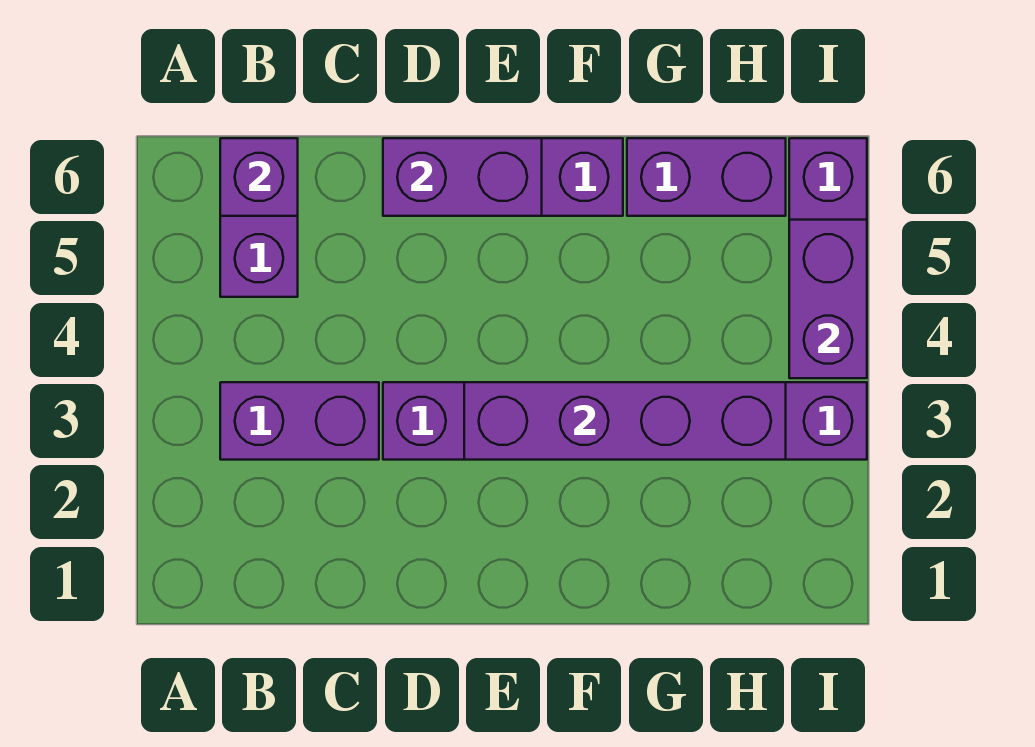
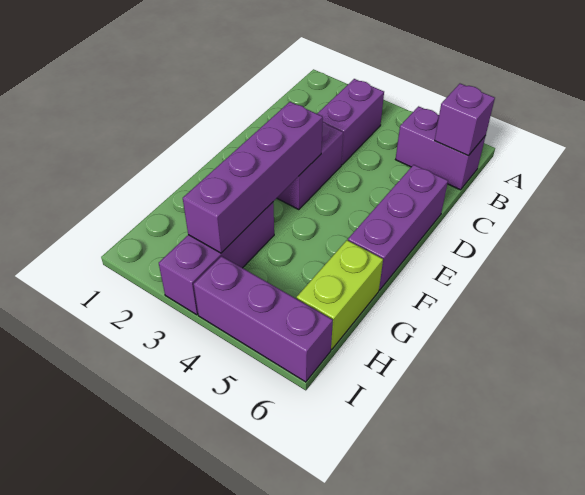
purple brick D6:E6 level 2 -> none
purple brick G6:H6 level 1 -> lime brick G6:H6 level 1
purple brick I4:I5 level 2 -> none

